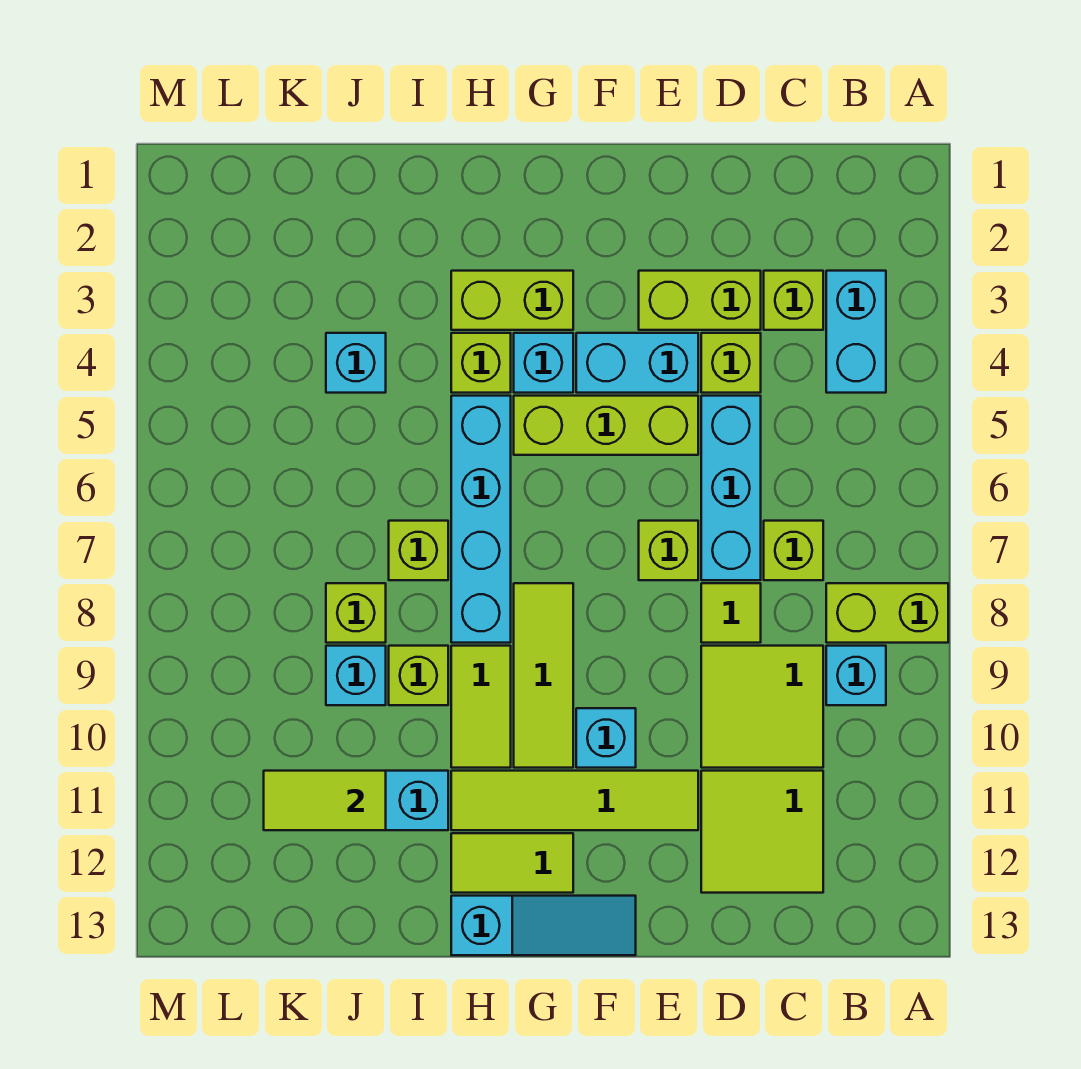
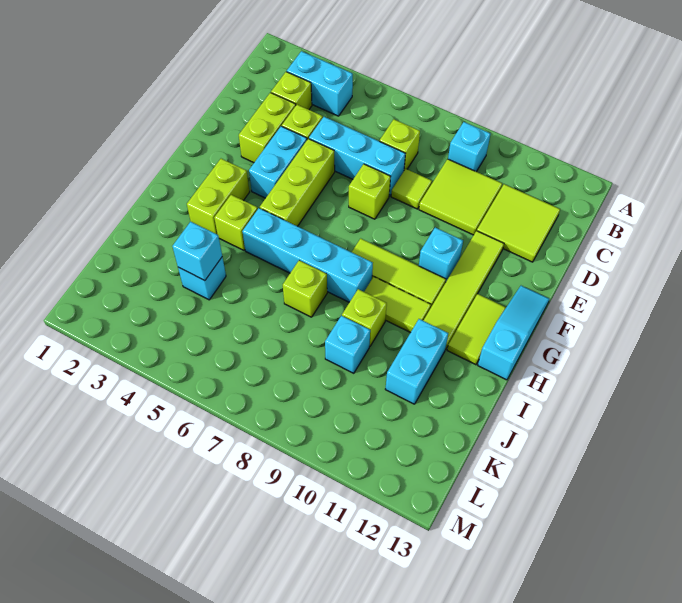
lime brick A8:B8 level 1 -> none
cyan brick G4 level 1 -> cyan brick J4 level 2
lime brick J8 level 1 -> none
lime tile J11:K11 level 2 -> none

